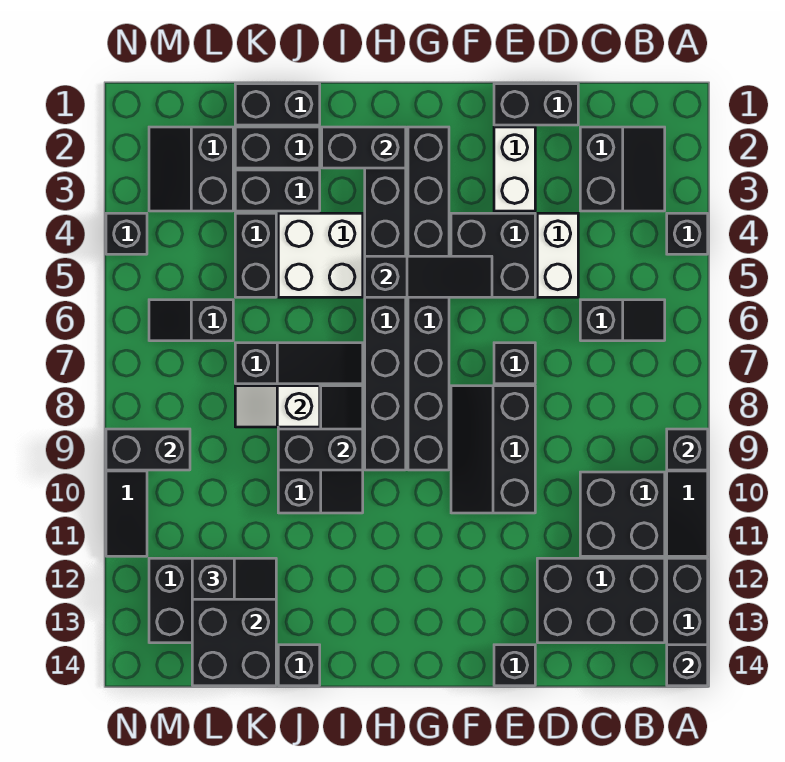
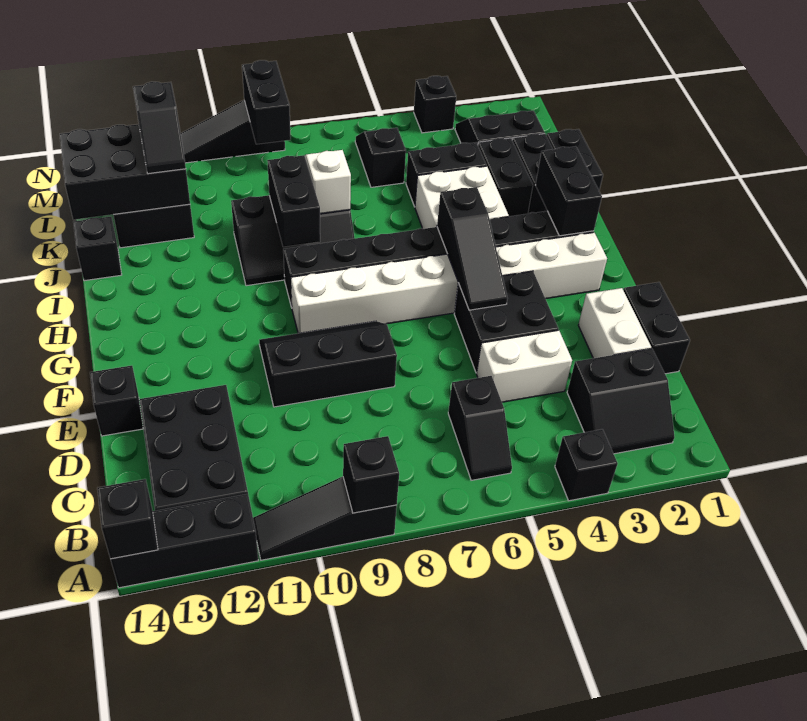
black brick B10:C11 level 1 -> none
white brick E2:E3 level 1 -> white brick D2:E2 level 1
black brick E7 level 1 -> none
black brick G2:G9 level 1 -> white brick G2:G9 level 1
black slope I7:K7 level 1 top K -> none

